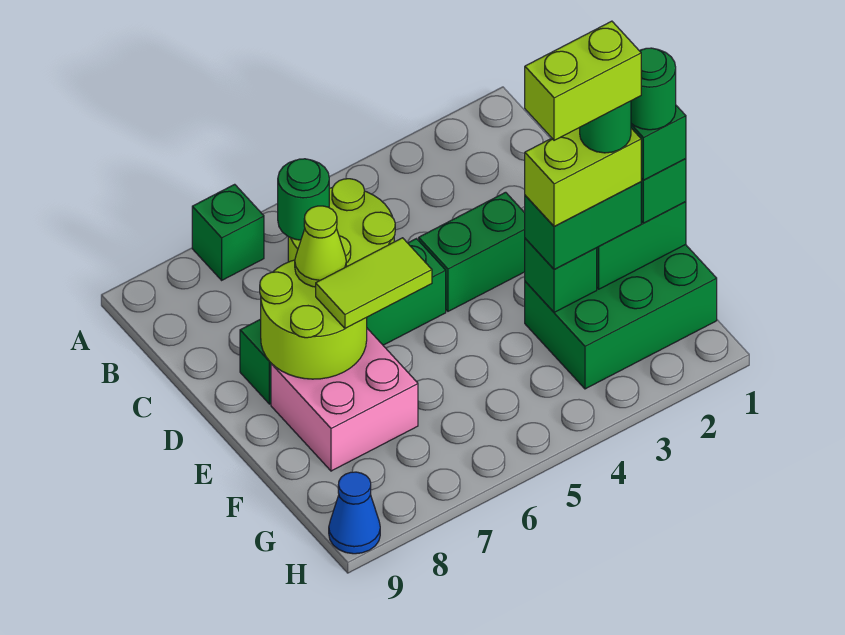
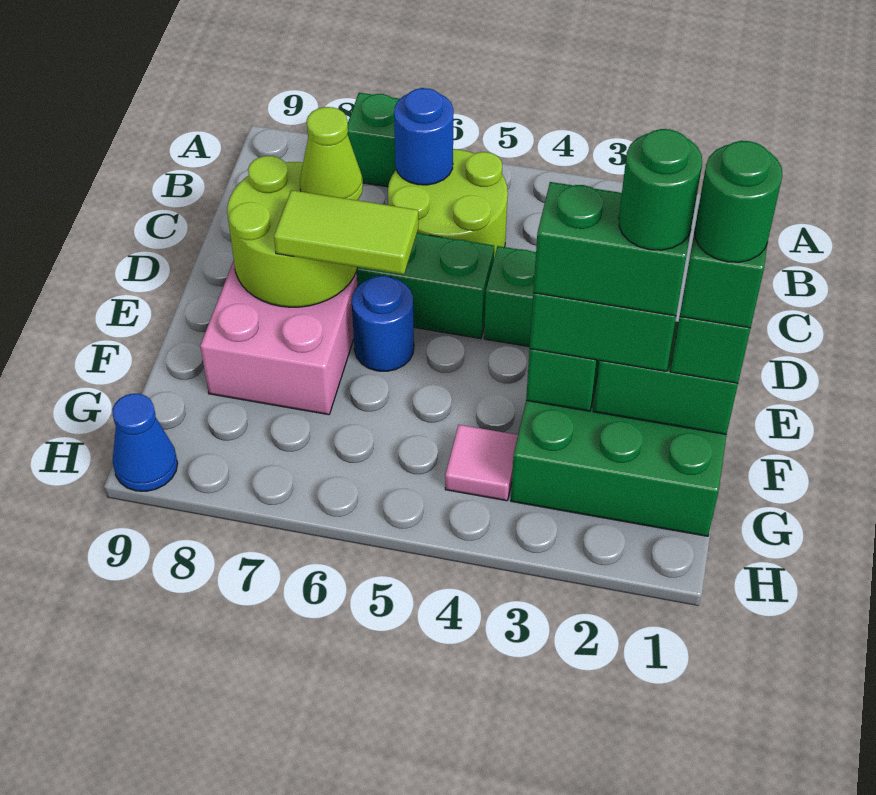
green round brick B6 level 2 -> blue round brick B6 level 2
none -> blue round brick E6 level 1
lime brick F2:F3 level 4 -> green brick F2:F3 level 4
lime brick F2:F3 level 6 -> none
none -> pink tile G4 level 1

